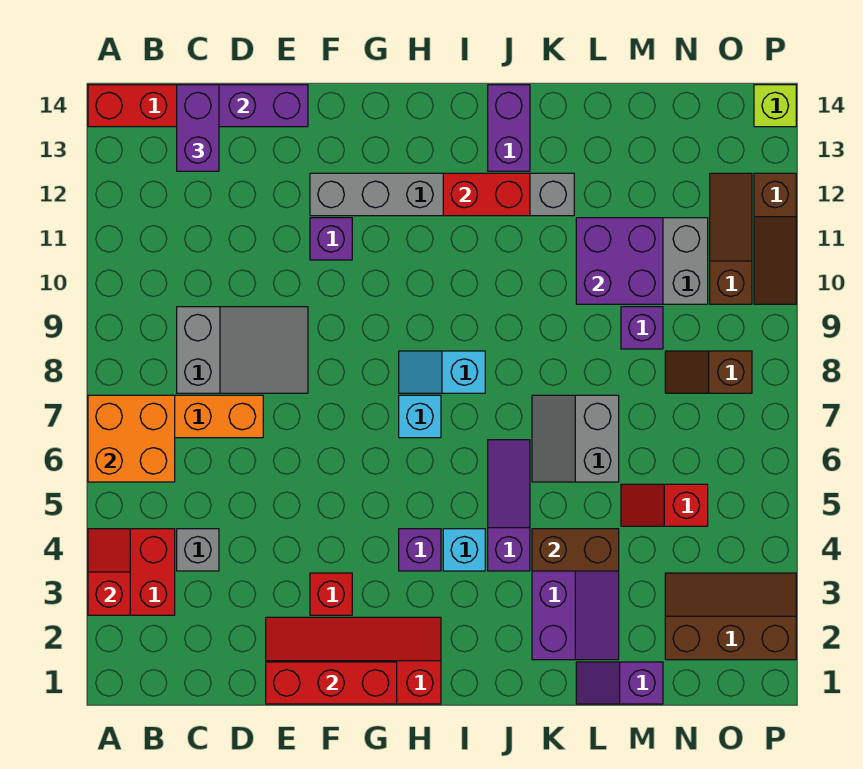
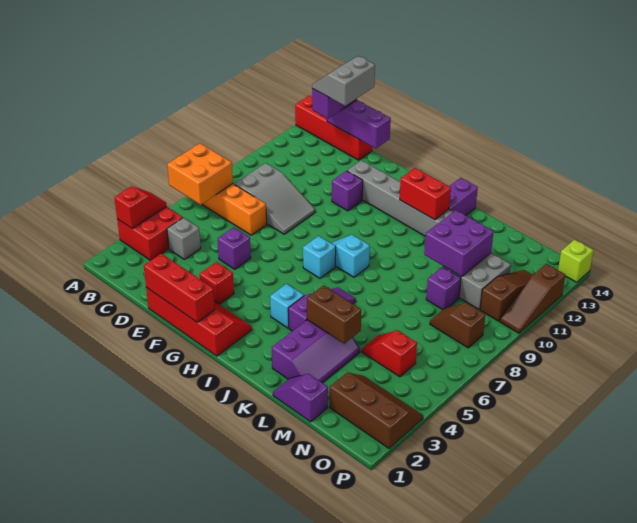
purple brick H4 level 1 -> purple brick E5 level 1
grey slope K6:L7 level 1 top L -> grey slope C13:D14 level 4 top D

